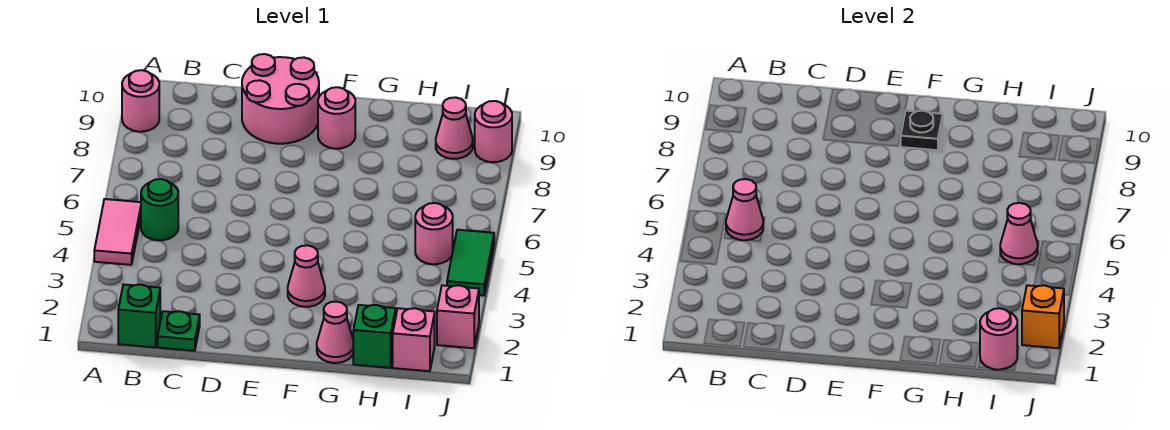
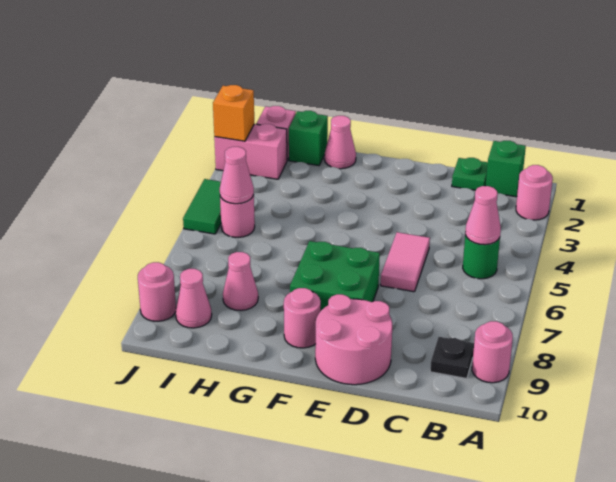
pink tile A4:A5 level 1 -> pink tile D5:D6 level 1
none -> green brick E7:F8 level 1
pink cone F3 level 1 -> pink cone H8 level 1
black plate F9 level 2 -> black plate B9 level 1
pink round brick I1 level 2 -> pink round brick A2 level 1
pink brick J2 level 1 -> pink brick I2:J2 level 1

